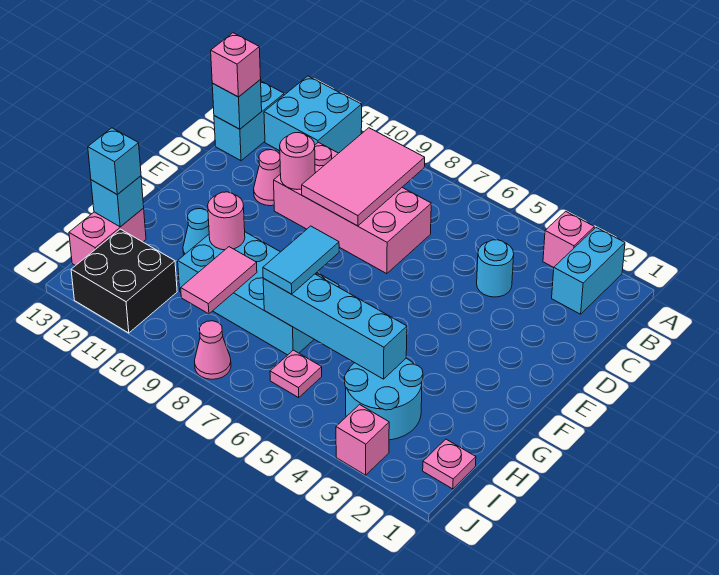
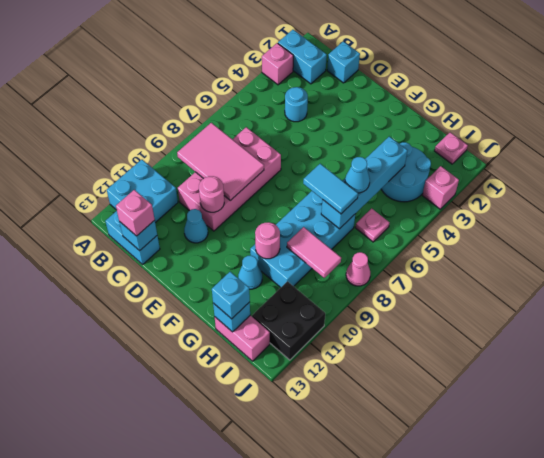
none -> cyan brick C1 level 1
pink cone D11 level 1 -> cyan cone D11 level 1
none -> cyan cone H6 level 3

